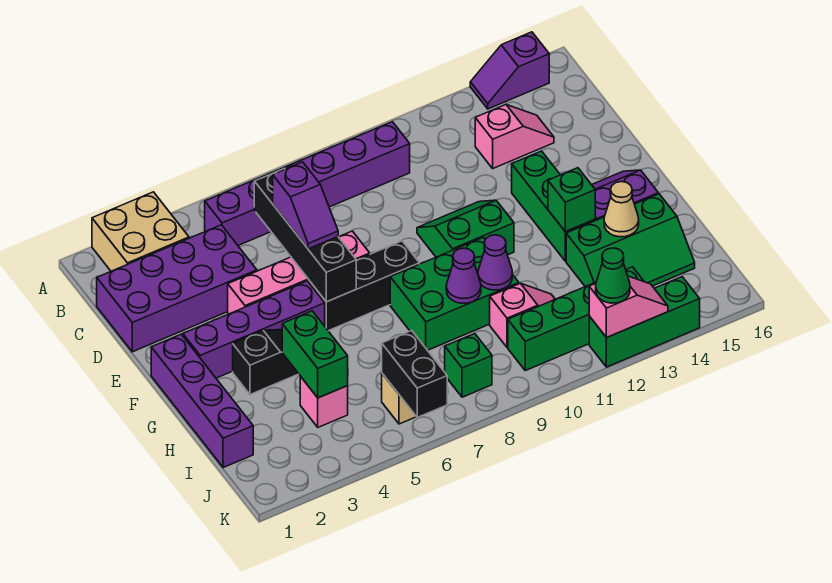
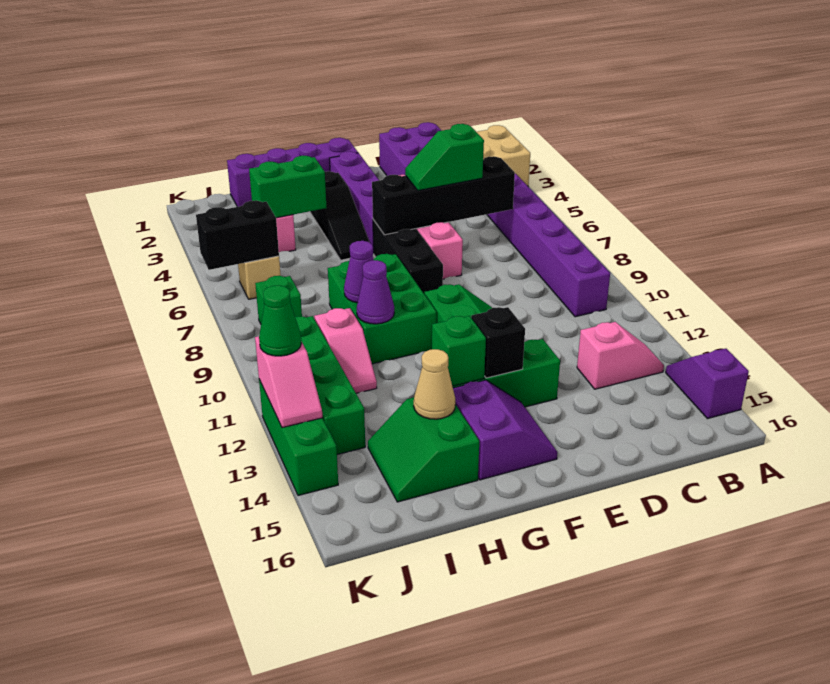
pink slope C13:C14 level 1 top 13 -> pink slope B13:C13 level 1 top C
purple slope D6:E6 level 3 top D -> green slope D6:E6 level 3 top D
none -> black brick F13 level 2
green slope H13:I15 level 1 top H -> green slope H14:I15 level 1 top H

